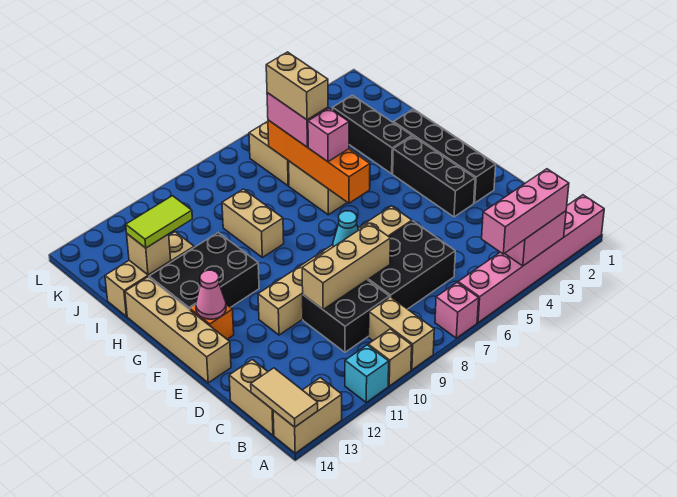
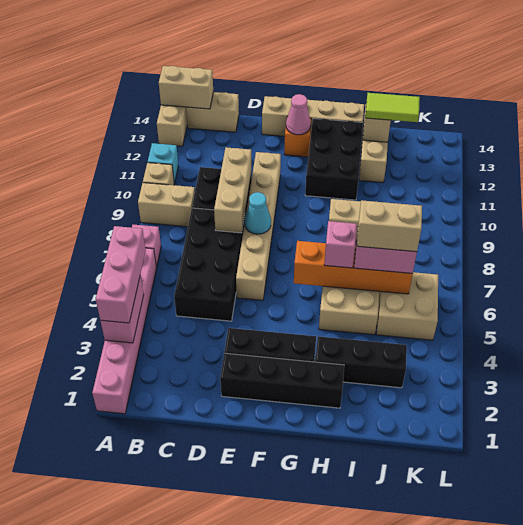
tan tile A14:B14 level 2 -> tan brick A14:B14 level 2
black brick C6:D8 level 1 -> black brick C5:D8 level 1
lime tile I12:I13 level 3 -> lime tile I13:J13 level 3

